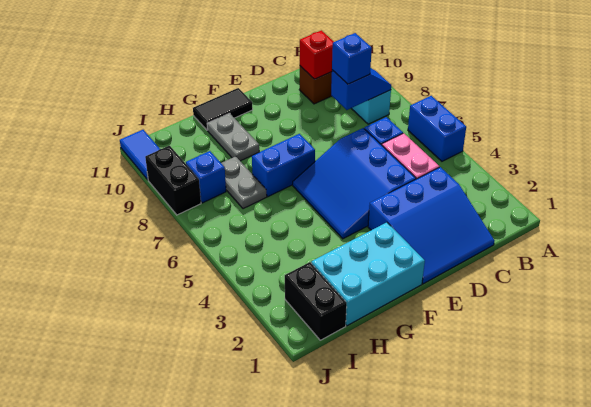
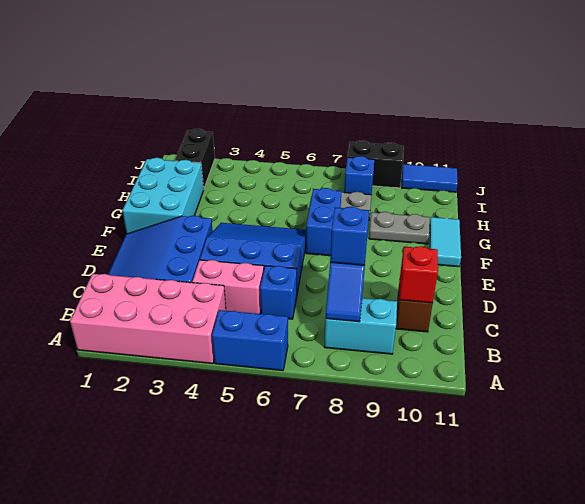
none -> pink brick A1:B4 level 1
black tile F11:G11 level 1 -> cyan tile F11:G11 level 1
black brick I1:I2 level 1 -> black brick I2:J2 level 1

